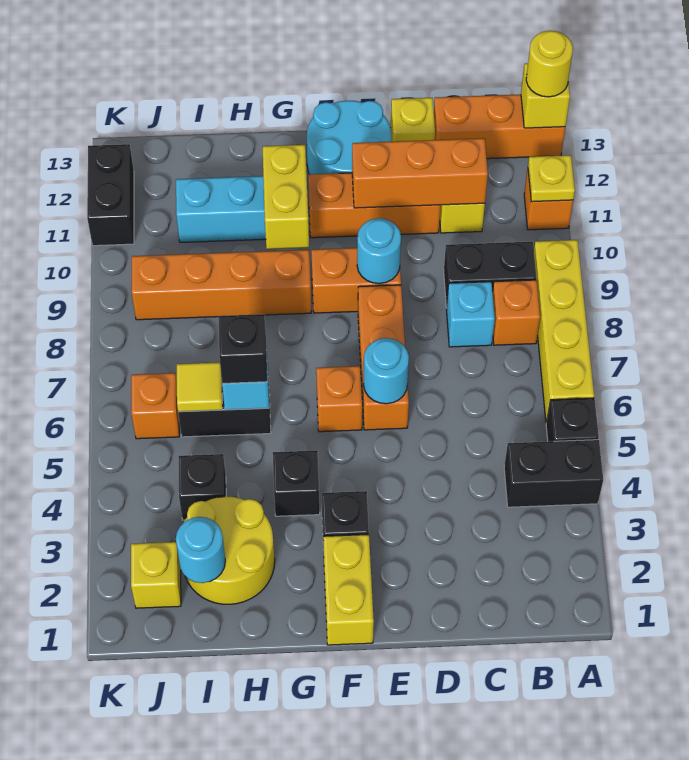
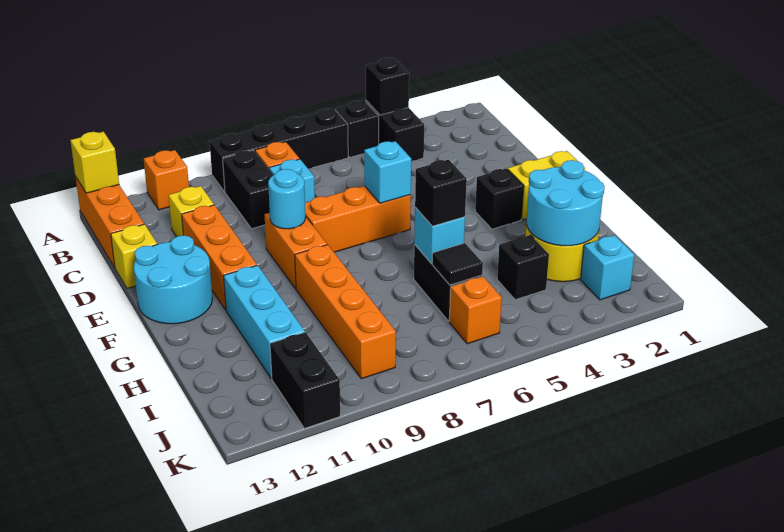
yellow brick A6:A9 level 1 -> black brick A6:A9 level 1
yellow plate A11 level 2 -> none
yellow round brick A13 level 3 -> none
orange brick C11:E11 level 2 -> none
cyan round brick E6 level 2 -> cyan brick E6 level 2
orange brick F6 level 1 -> none
black brick G4 level 1 -> black brick A4 level 2
yellow brick G10:G11 level 2 -> none
cyan round brick I2 level 2 -> cyan round brick H2:I3 level 2
yellow tile I6 level 2 -> black tile I6 level 2
yellow brick J2 level 1 -> cyan brick J2 level 1
black brick K11:K12 level 1 -> black brick J11:K11 level 1

